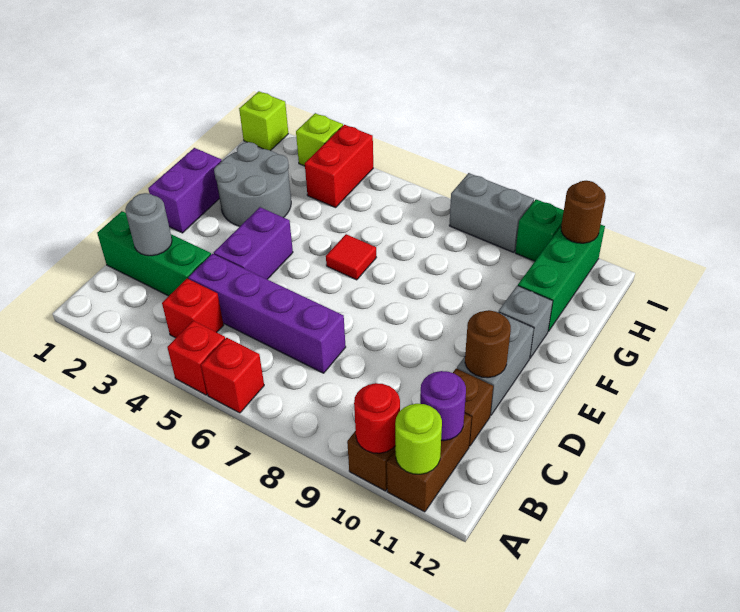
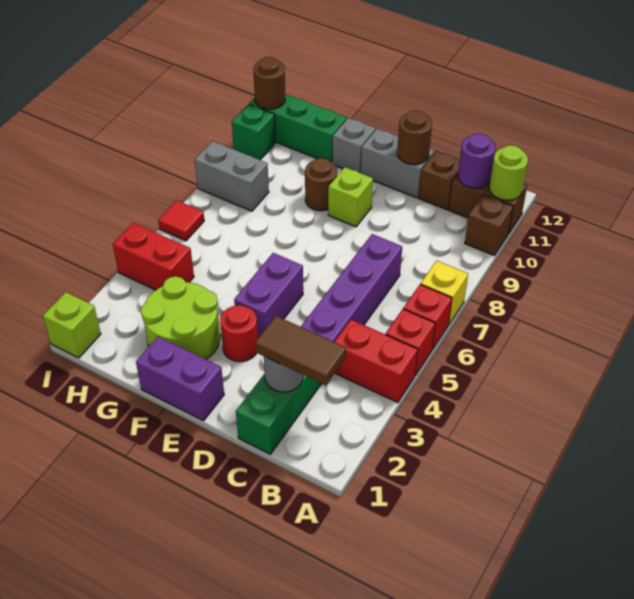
none -> yellow brick A7 level 1
red round brick A10 level 2 -> red round brick E3 level 1
none -> brown tile B2:C2 level 3
red brick B4 level 1 -> red brick A4:B4 level 1
purple brick D4:E4 level 1 -> purple brick E4:E5 level 1
grey round brick F2:G3 level 1 -> lime round brick F2:G3 level 1
red tile F6 level 1 -> red tile I6 level 1
none -> brown round brick F9 level 1
lime brick I3 level 1 -> lime brick E9 level 1
grey brick I8:I9 level 1 -> grey brick H8:I8 level 1

